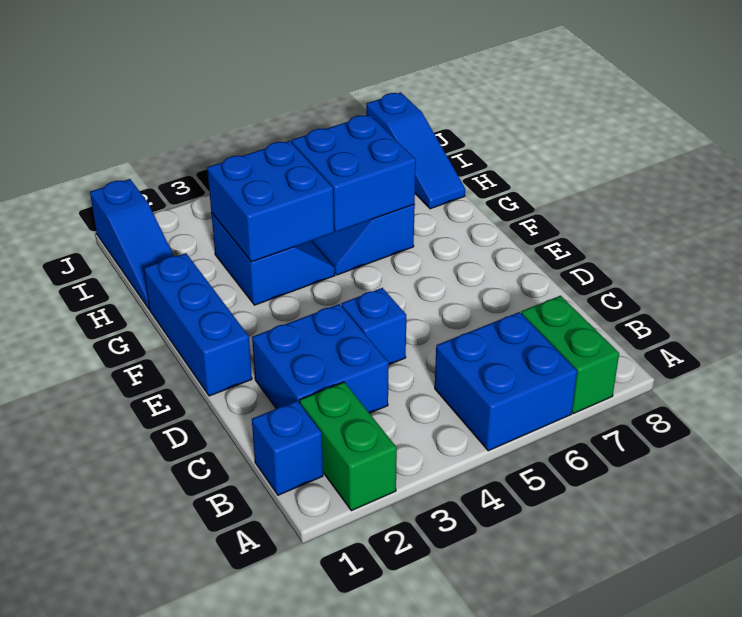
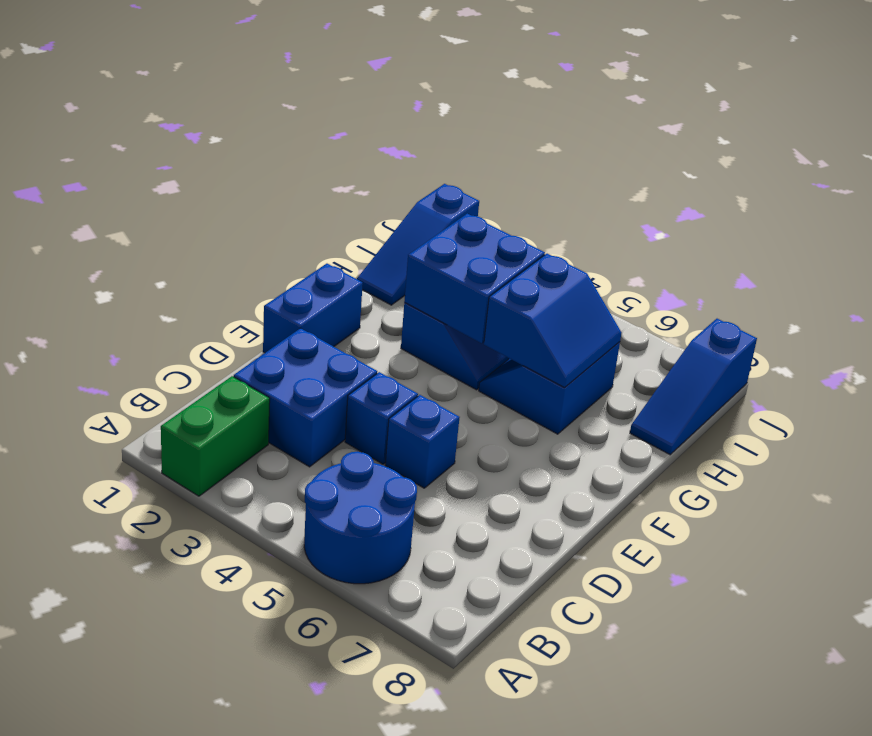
blue brick A5:B6 level 1 -> blue round brick A5:B6 level 1
green brick A7:B7 level 1 -> none
blue brick B1 level 1 -> blue brick D5 level 1
blue brick E1:G1 level 1 -> blue brick E1:F1 level 1
blue brick G5:H6 level 2 -> blue slope G5:H6 level 2 top 5

